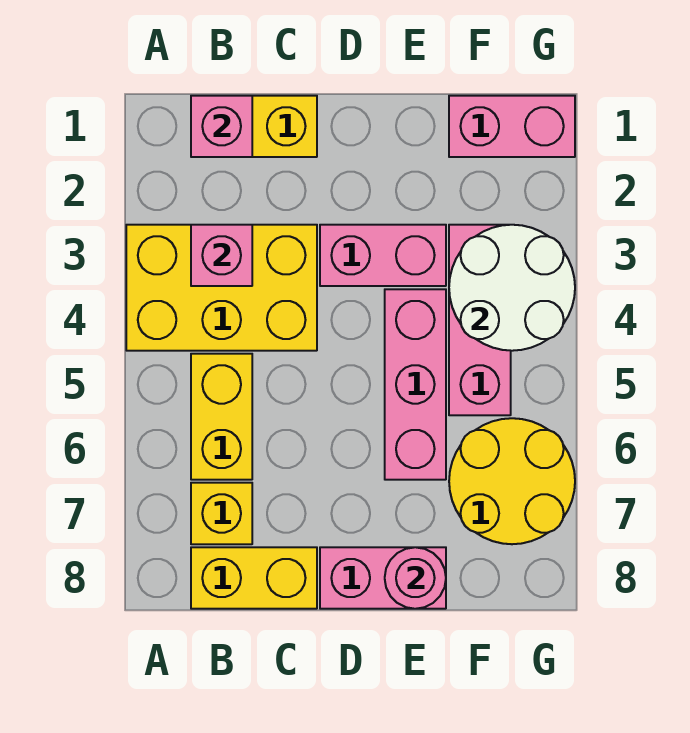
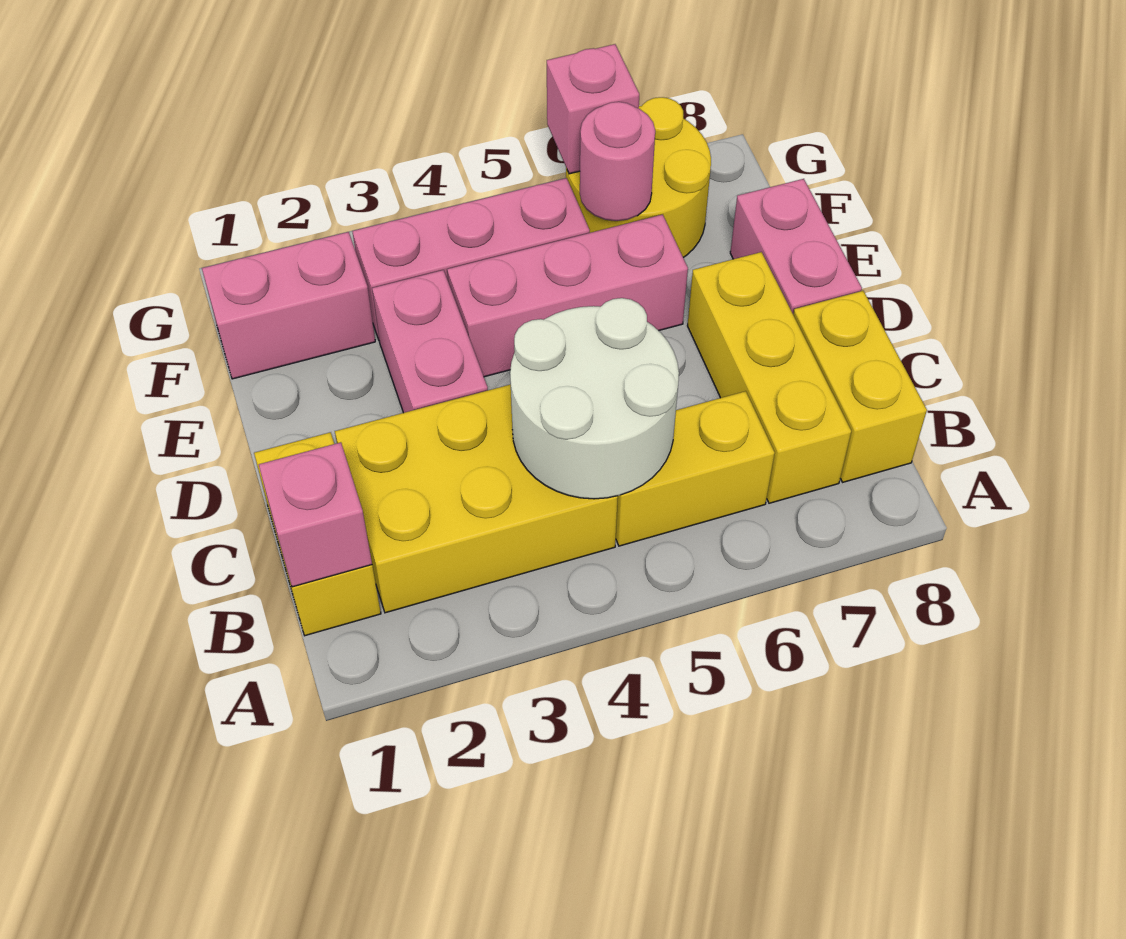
yellow brick A3:C4 level 1 -> yellow brick B2:C4 level 1
pink brick B3 level 2 -> pink brick G6 level 2
yellow brick B7 level 1 -> yellow brick B7:D7 level 1
pink round brick E8 level 2 -> pink round brick F6 level 2
pink brick F1:G1 level 1 -> pink brick F1:F2 level 1
white round brick F3:G4 level 2 -> white round brick B4:C5 level 2

